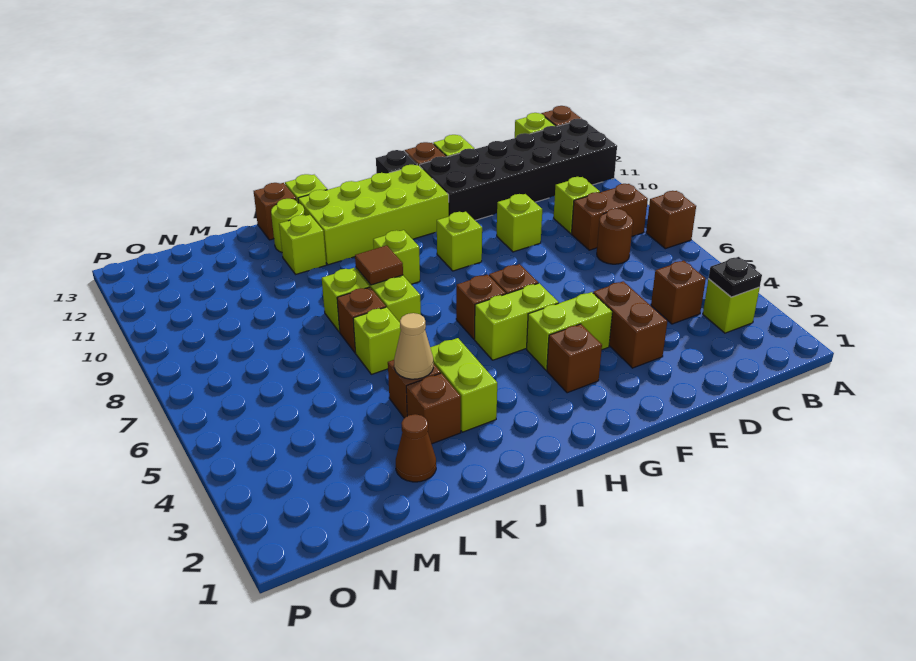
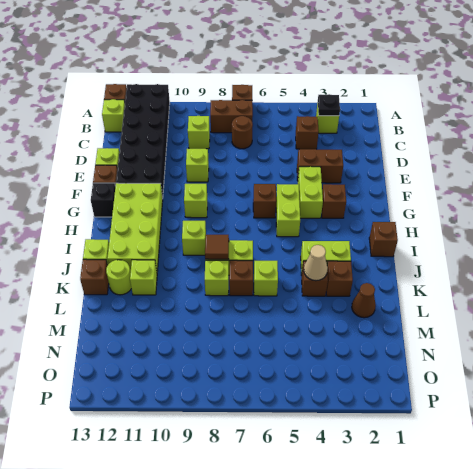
brown brick B8:C8 level 1 -> brown brick B7:B8 level 1
brown brick H6 level 1 -> brown brick I1 level 1

